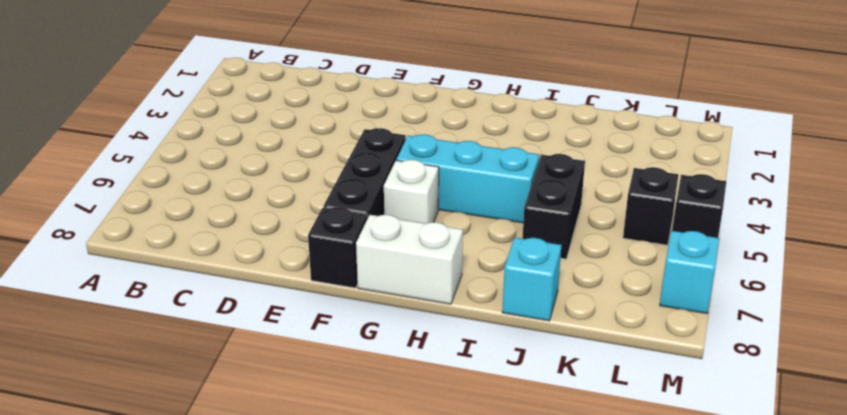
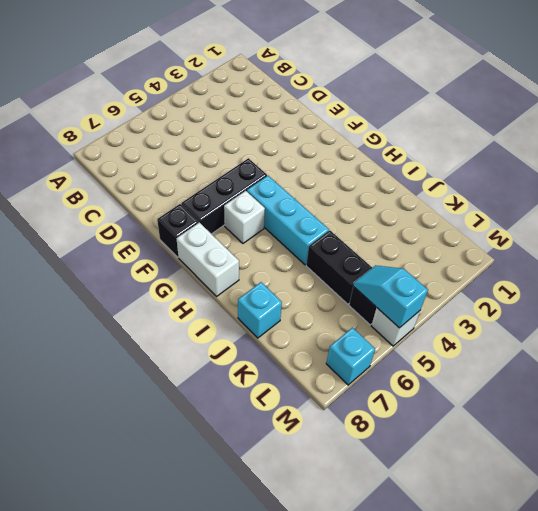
black brick J5:J6 level 1 -> black brick J5:K5 level 1
none -> cyan slope L5:M5 level 2 top M
black brick M5 level 1 -> white brick M5 level 1

